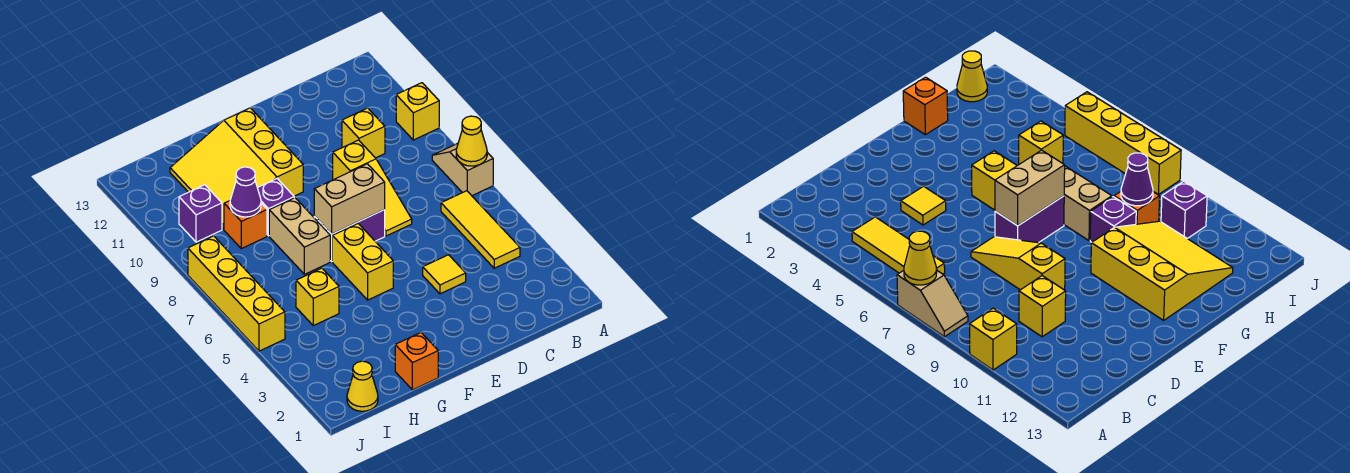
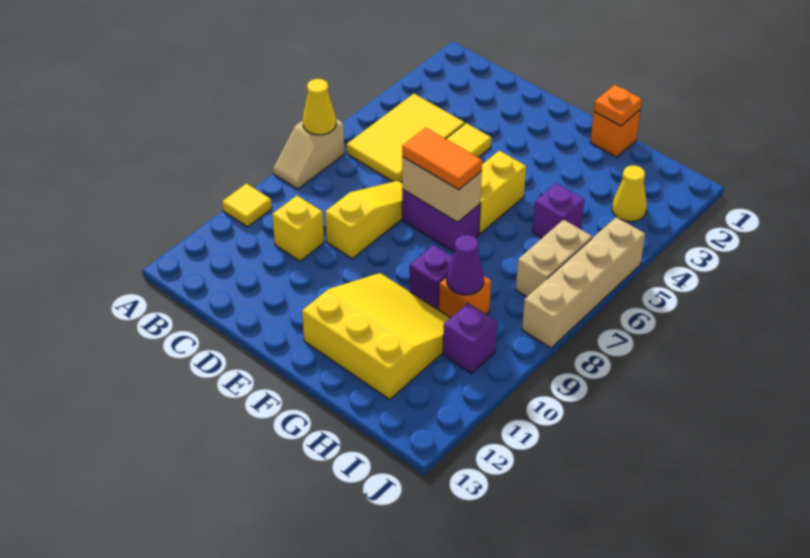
yellow brick A10 level 1 -> yellow tile A10 level 1
yellow tile B4:B6 level 1 -> yellow tile B4:C6 level 1
none -> orange tile E7:F7 level 3
yellow slope F10:H12 level 1 top F -> yellow slope F10:H12 level 1 top 12
none -> orange plate G1 level 2
tan brick G7:G8 level 1 -> tan brick I6:I7 level 1
yellow brick H5 level 1 -> purple brick H5 level 1
yellow cone I1 level 1 -> yellow cone I3 level 1
yellow brick J5:J8 level 1 -> tan brick J5:J8 level 1

